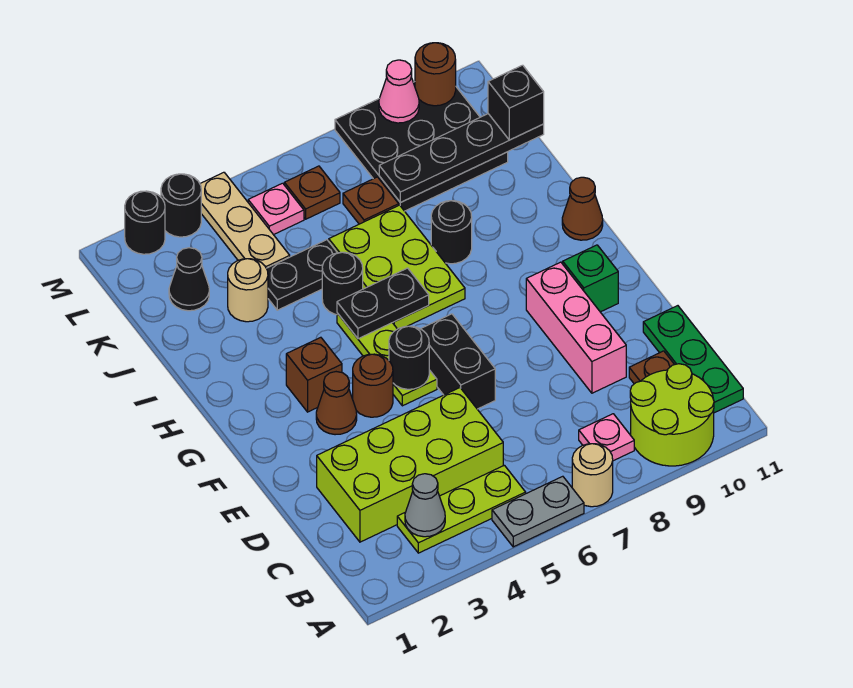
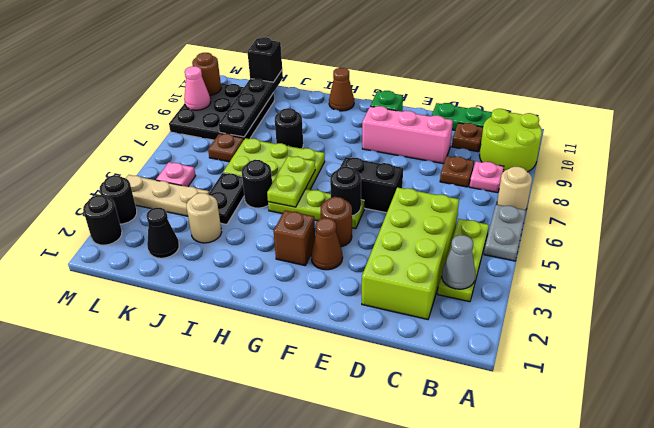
black plate H5:H6 level 2 -> lime plate H5:H6 level 2
brown plate L6 level 1 -> brown plate C8 level 1

